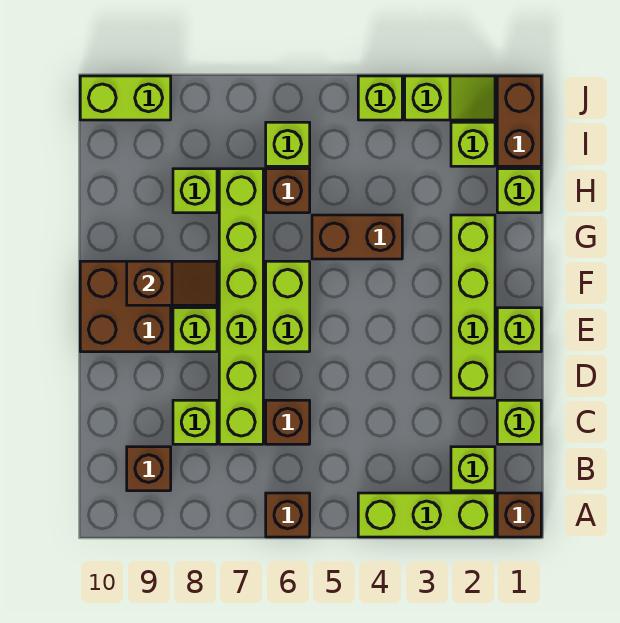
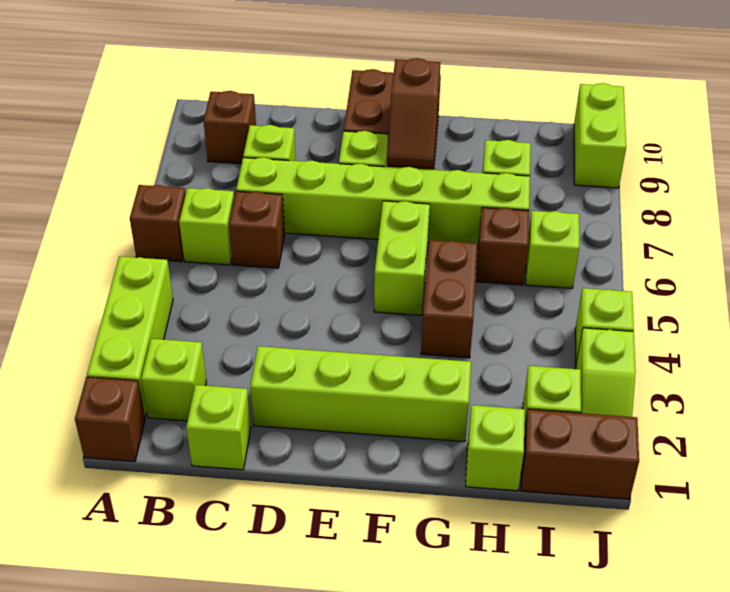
lime brick E1 level 1 -> lime brick B6 level 1
lime brick E6:F6 level 1 -> lime brick F5:F6 level 1

